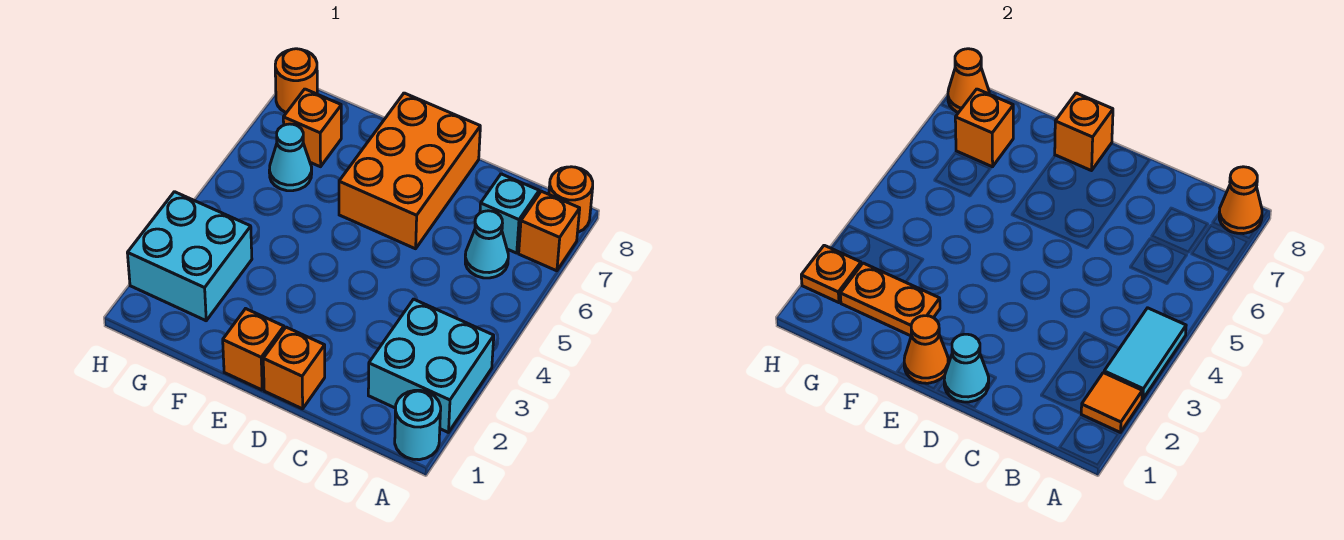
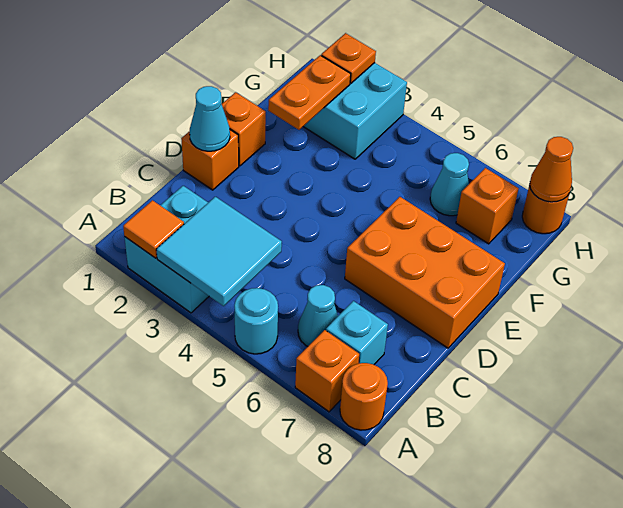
cyan round brick A1 level 1 -> cyan round brick A5 level 1
cyan tile A3:A4 level 2 -> cyan tile A3:B4 level 2
orange cone A8 level 2 -> none
orange cone E1 level 2 -> none
orange brick E8 level 2 -> none
orange brick G7 level 2 -> none

